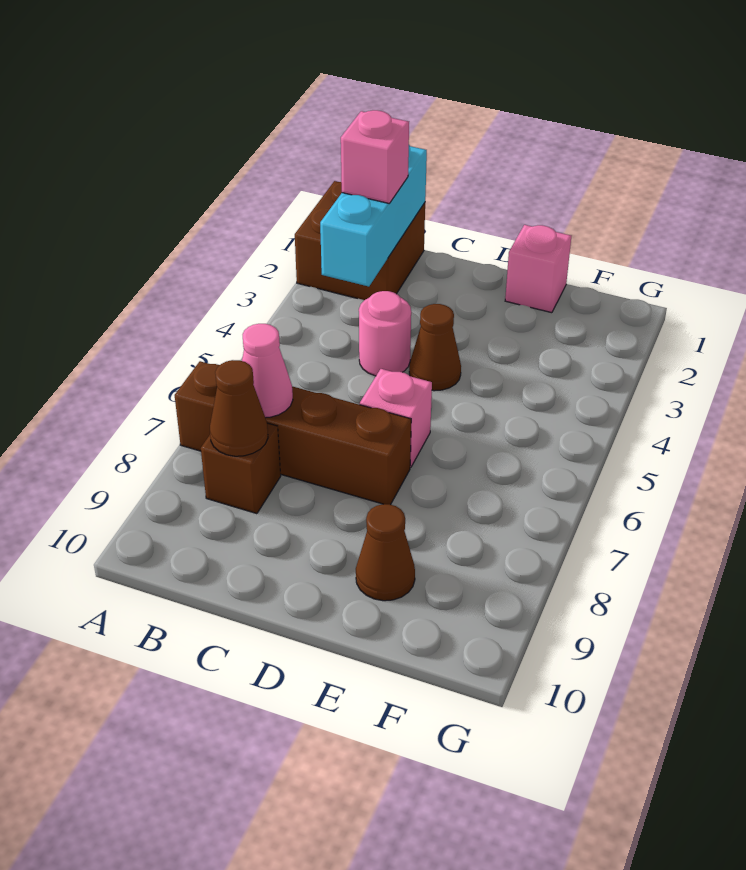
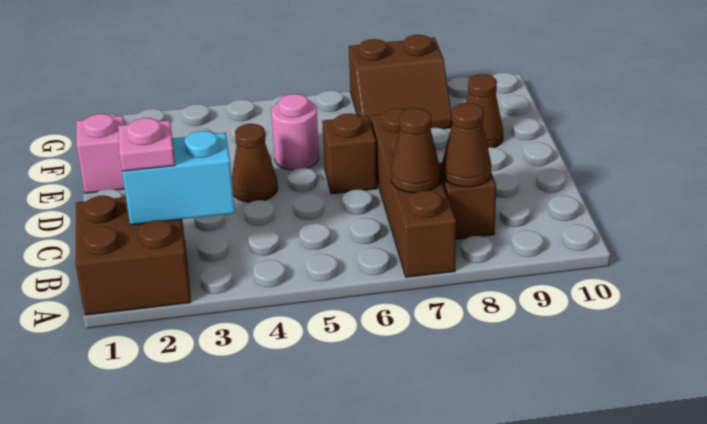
cyan brick B1:B3 level 2 -> cyan brick B2:B3 level 2
pink brick B2 level 3 -> pink plate B2 level 3
pink cone B7 level 2 -> brown cone B7 level 2
pink round brick C4 level 1 -> pink round brick E5 level 1
pink brick D6 level 1 -> brown brick D6 level 1
none -> brown slope F7:G8 level 1 top G

